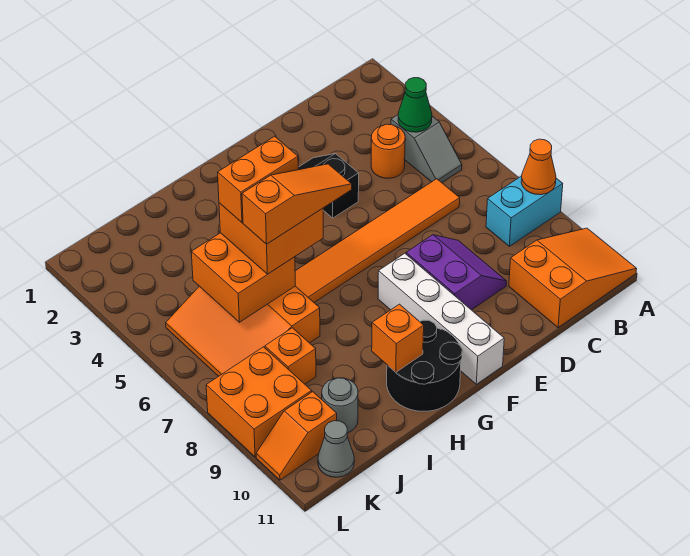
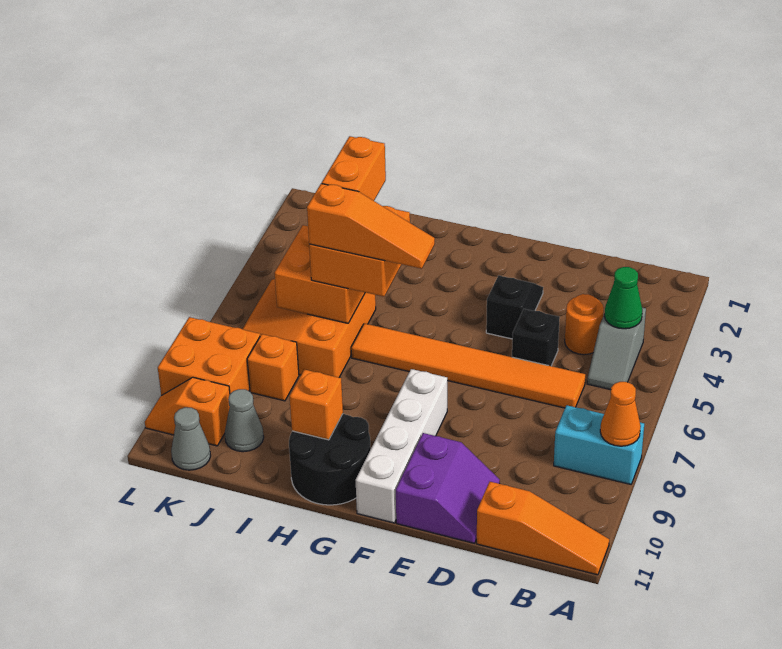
orange slope A10:C11 level 1 top C -> orange slope A11:C11 level 1 top C
none -> black brick D5 level 1
purple slope D8:E9 level 1 top E -> purple slope D10:E11 level 1 top E
orange brick H5:I5 level 4 -> orange brick I4:I5 level 4
grey round brick J10 level 1 -> grey cone J10 level 1

